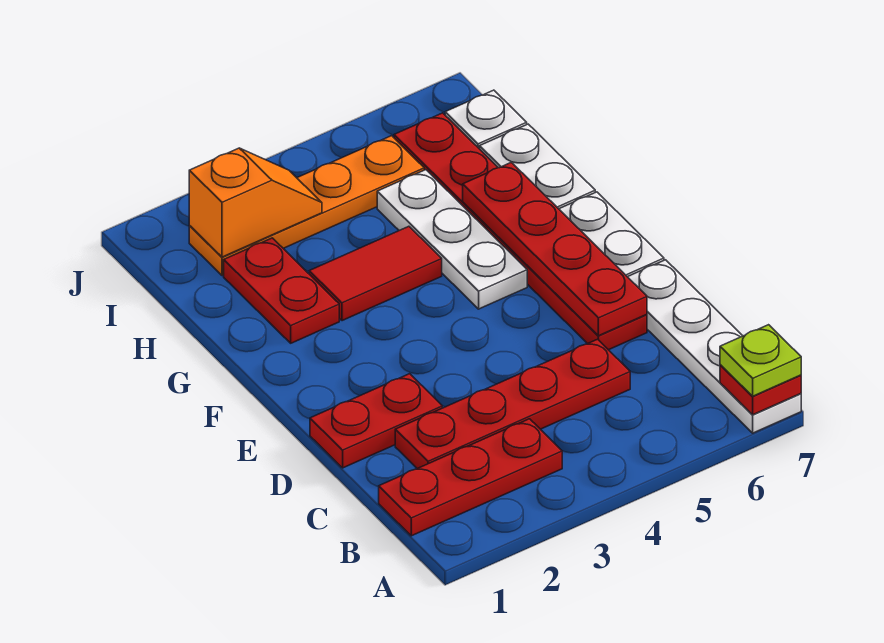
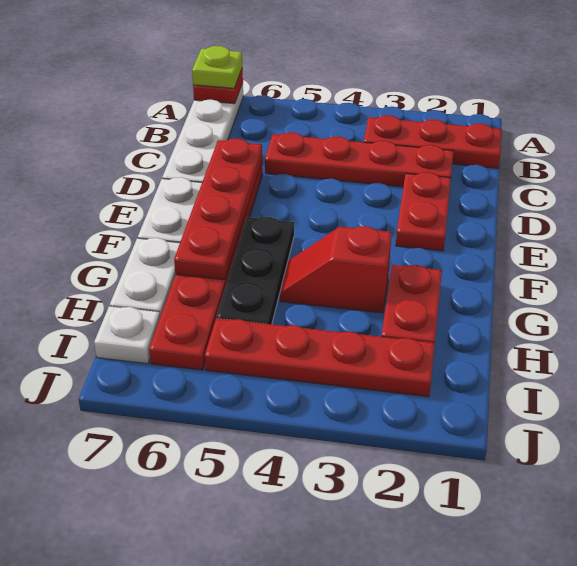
red plate D1:D2 level 1 -> red plate D2:E2 level 1
white plate F5:H5 level 1 -> black plate F5:H5 level 1
red tile G3:G4 level 1 -> red slope G3:G4 level 1 top 3
orange plate I2:I5 level 1 -> red plate I2:I5 level 1
orange slope I2:I3 level 2 top 2 -> none

